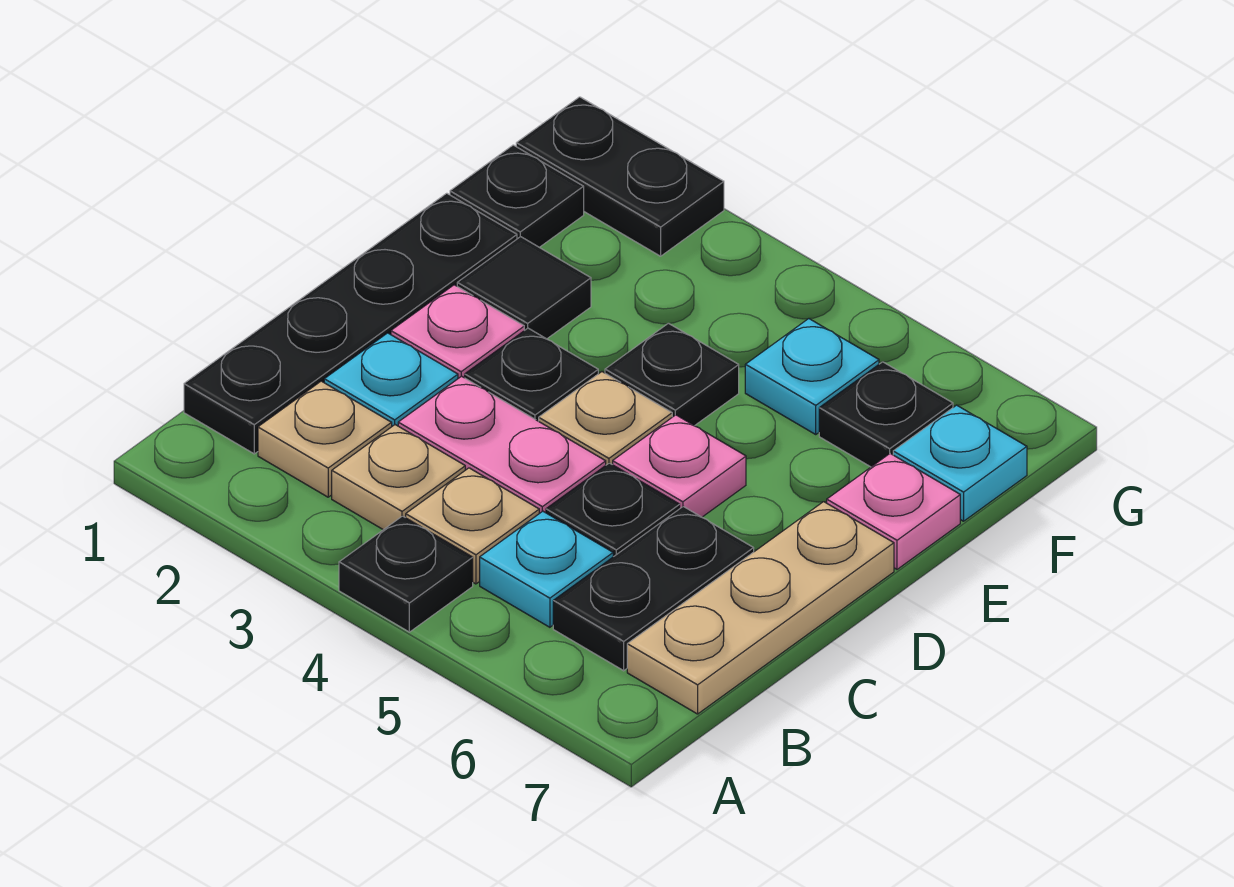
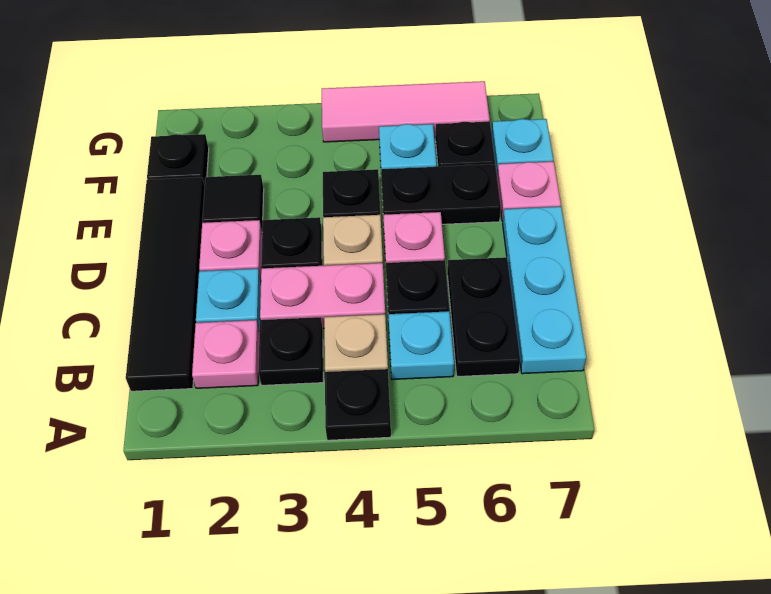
black plate B1:E1 level 1 -> black tile B1:E1 level 1
tan plate B2 level 1 -> pink plate B2 level 1
tan plate B3 level 1 -> black plate B3 level 1
tan plate B7:D7 level 1 -> cyan plate B7:D7 level 1
black plate G1:G2 level 1 -> black plate E5:E6 level 1
none -> pink tile G4:G6 level 1

